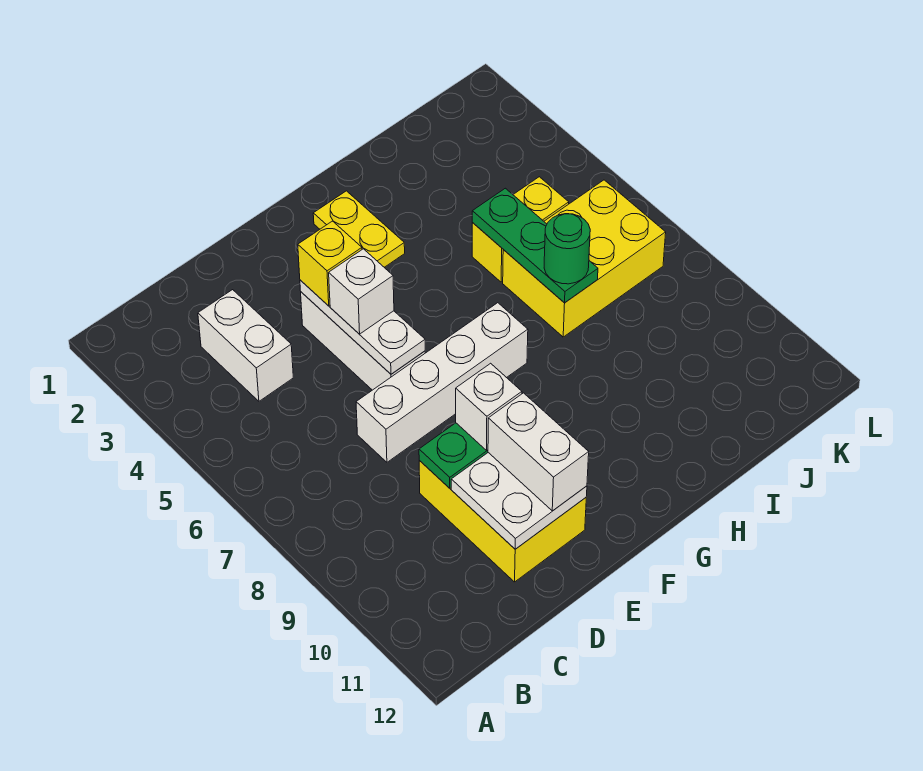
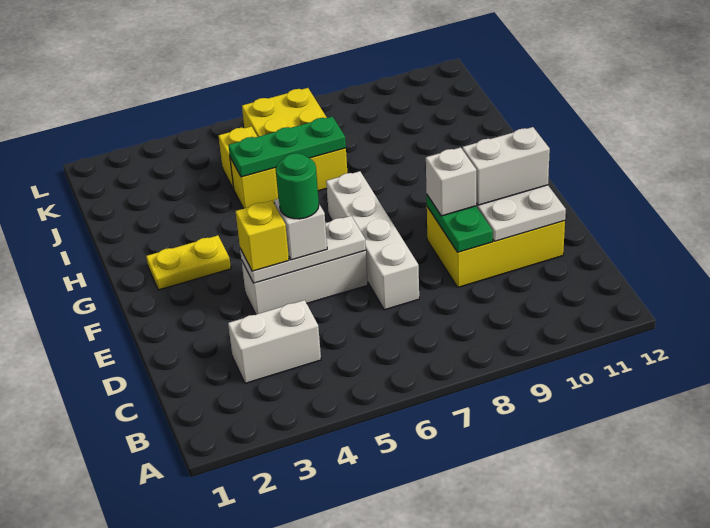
green round brick I7 level 3 -> green round brick E5 level 4

